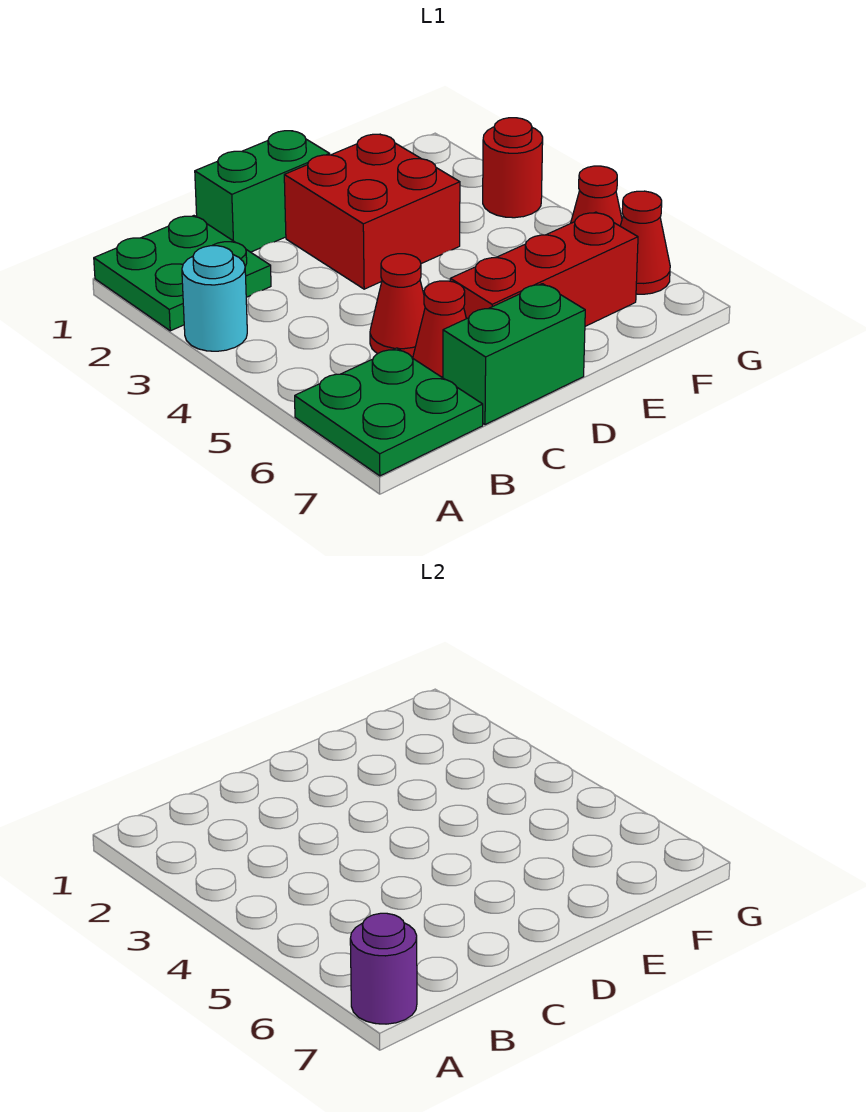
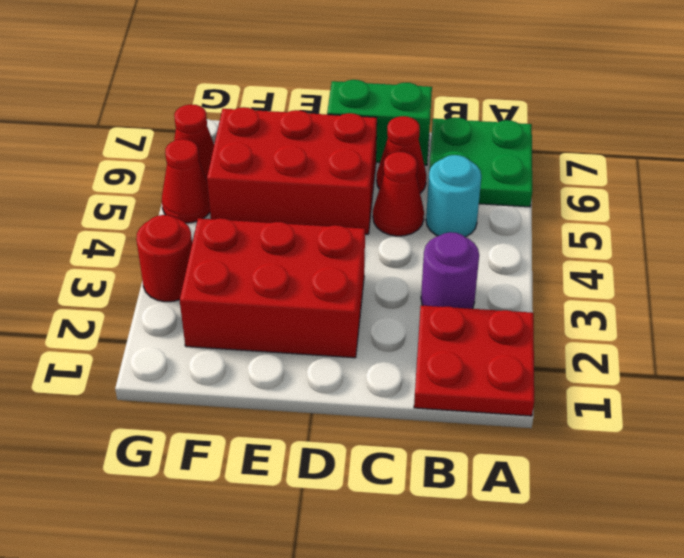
green plate A1:B2 level 1 -> red plate A1:B2 level 1
cyan round brick A3 level 1 -> cyan round brick B5 level 1
purple round brick A7 level 2 -> purple round brick B3 level 1
green brick C1:D1 level 1 -> none
red brick D2:E3 level 1 -> red brick D2:F3 level 1
red brick D6:F6 level 1 -> red brick D5:F6 level 1

